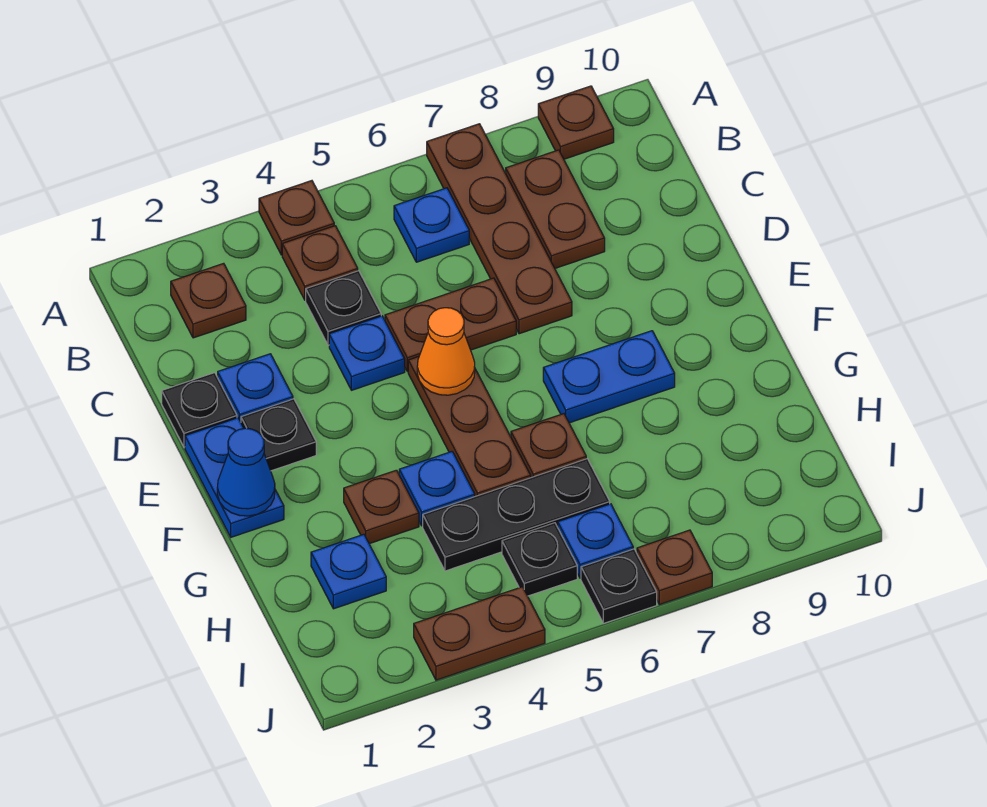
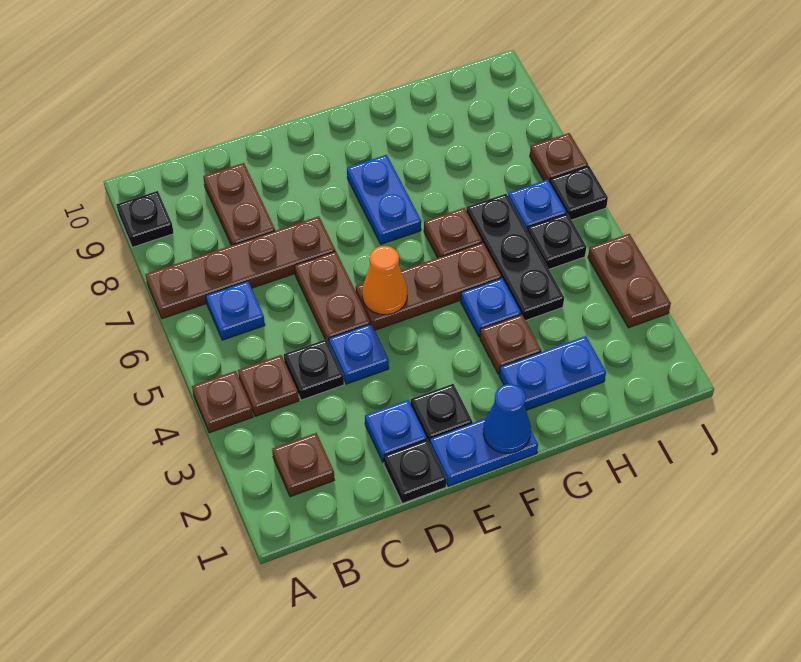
brown plate A9 level 1 -> black plate A9 level 1
brown plate B8:C8 level 1 -> brown plate C8:C9 level 1
blue plate H2 level 1 -> blue plate G2:H2 level 1

